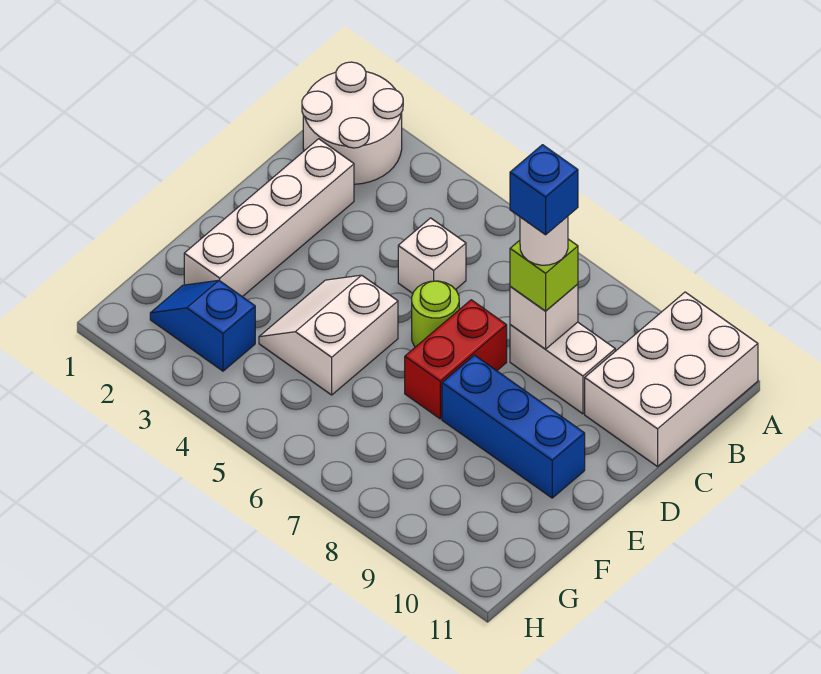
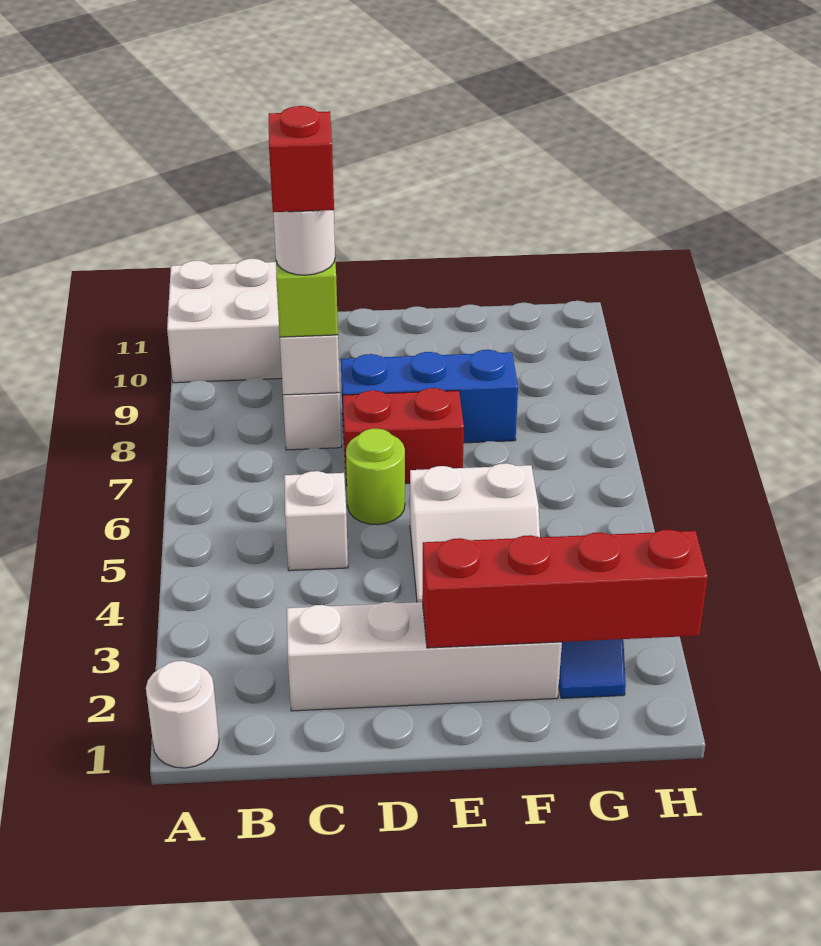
white round brick A1:B2 level 1 -> white round brick A1 level 1
blue brick C8 level 5 -> red brick C8 level 5
none -> red brick E2:H2 level 2
blue brick E8:E10 level 1 -> blue brick D8:F8 level 1

